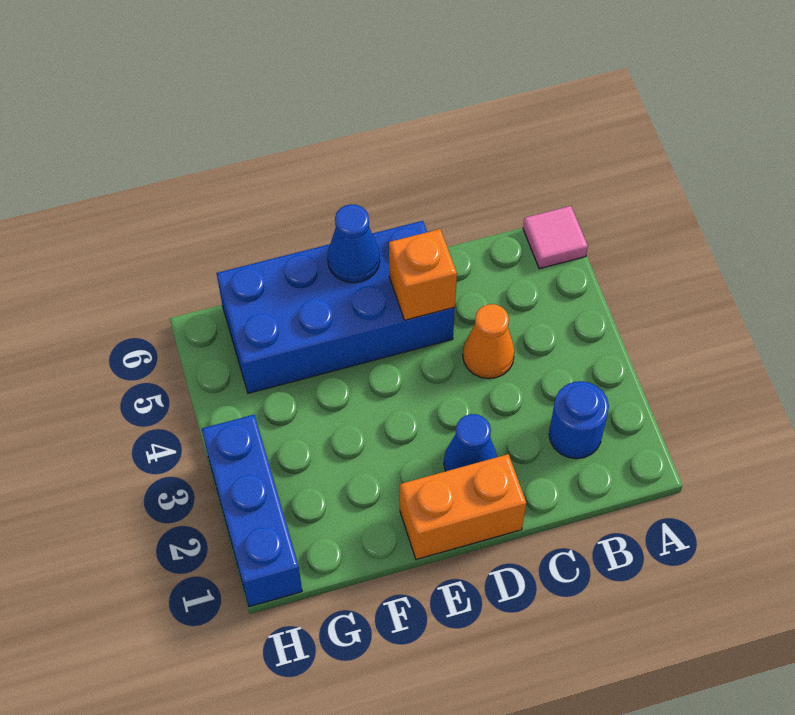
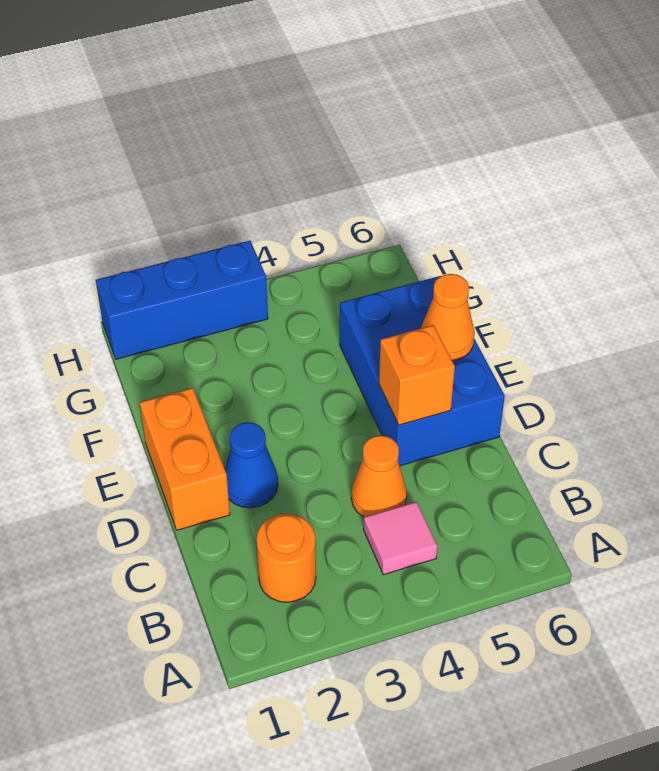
pink tile A6 level 1 -> pink tile B4 level 1
blue round brick B2 level 1 -> orange round brick B2 level 1
blue brick D5:G6 level 1 -> blue brick D5:F6 level 1
blue cone E6 level 2 -> orange cone E6 level 2

